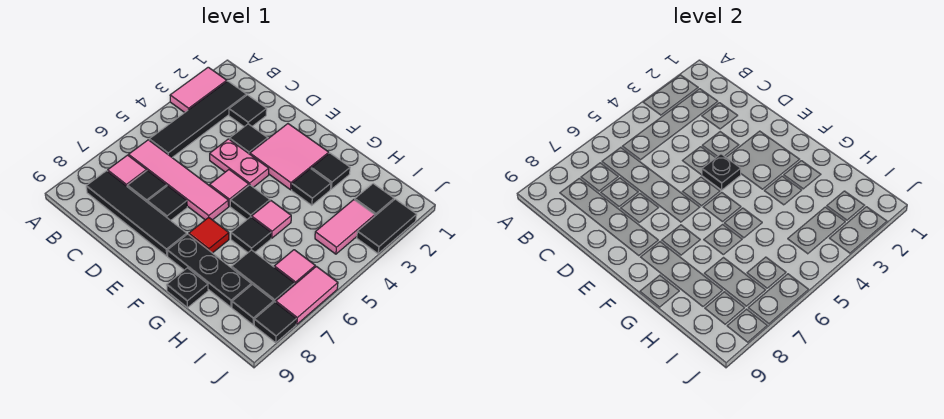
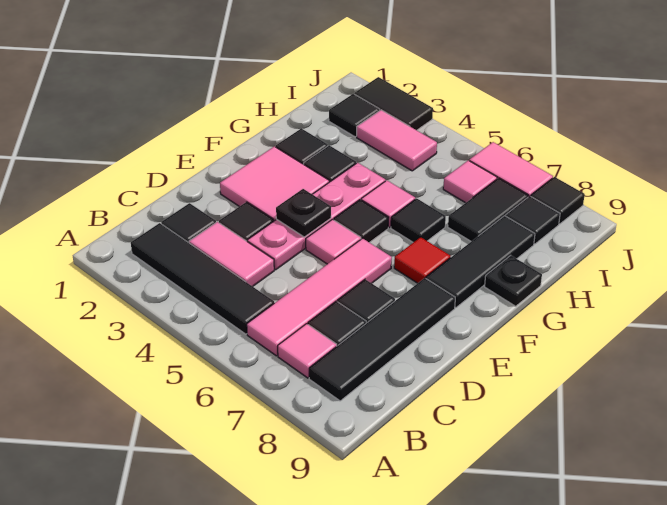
pink tile A2:A3 level 1 -> pink tile C3:C4 level 1
pink plate D4:E4 level 1 -> pink plate D4:G4 level 1
black plate F8:H8 level 1 -> black tile F8:H8 level 1

